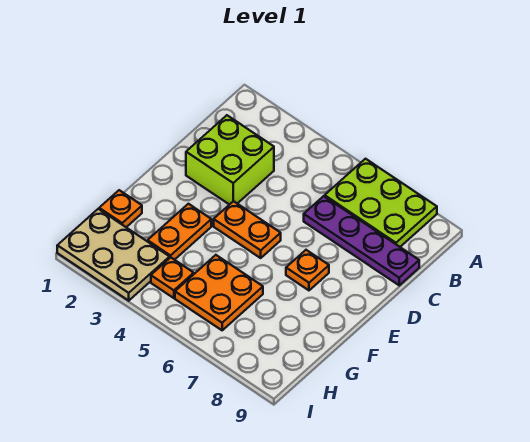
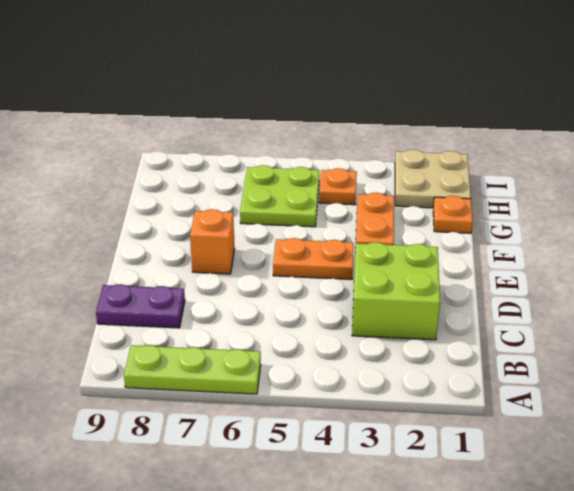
lime plate A6:B8 level 1 -> lime plate A6:A8 level 1
purple plate C6:C9 level 1 -> purple plate C8:C9 level 1
orange plate E7 level 1 -> orange brick E7 level 1
orange plate G5:H6 level 1 -> lime plate G5:H6 level 1
tan plate H1:I3 level 1 -> tan plate H1:I2 level 1

